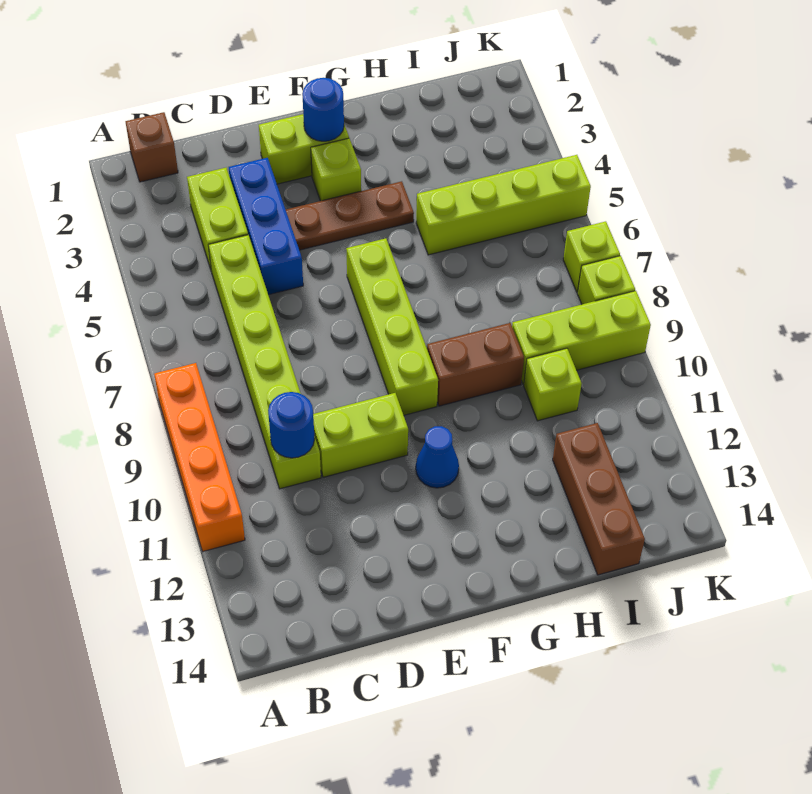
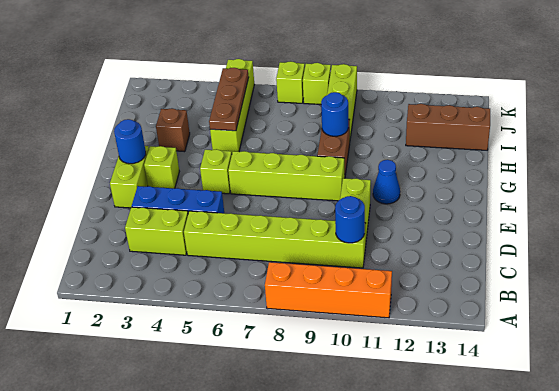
brown brick B1 level 1 -> brown brick H3 level 1
brown plate E4:G4 level 1 -> brown plate H5:J5 level 2
none -> blue round brick H9 level 2
lime brick I10 level 1 -> lime brick F5 level 1

